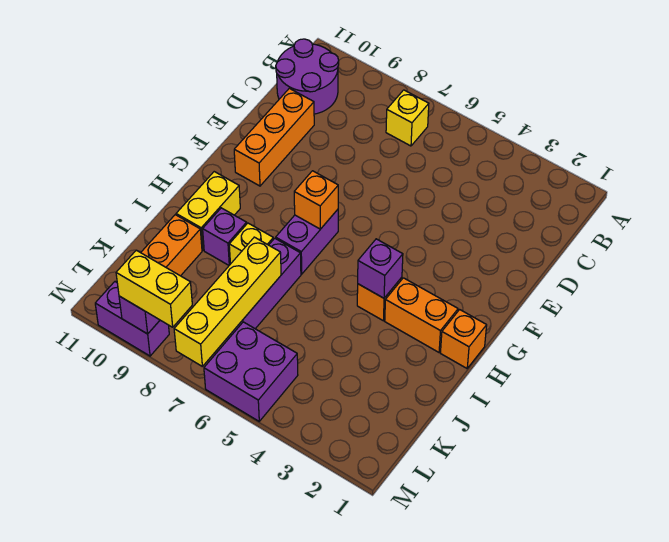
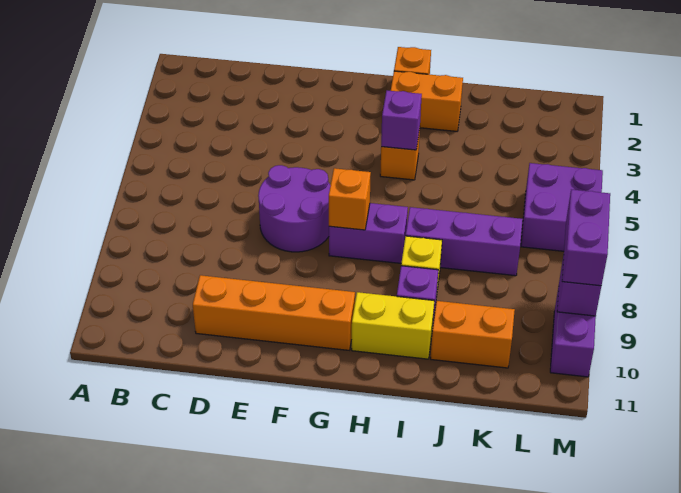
yellow brick B7 level 1 -> none
purple round brick B10:C11 level 1 -> purple round brick E6:F7 level 1
orange brick D10:F10 level 1 -> orange brick D10:G10 level 1
orange brick H2:H3 level 1 -> orange brick H2:I2 level 1
yellow brick J7:M7 level 2 -> none
yellow brick M8:M9 level 3 -> purple brick M8:M9 level 3

